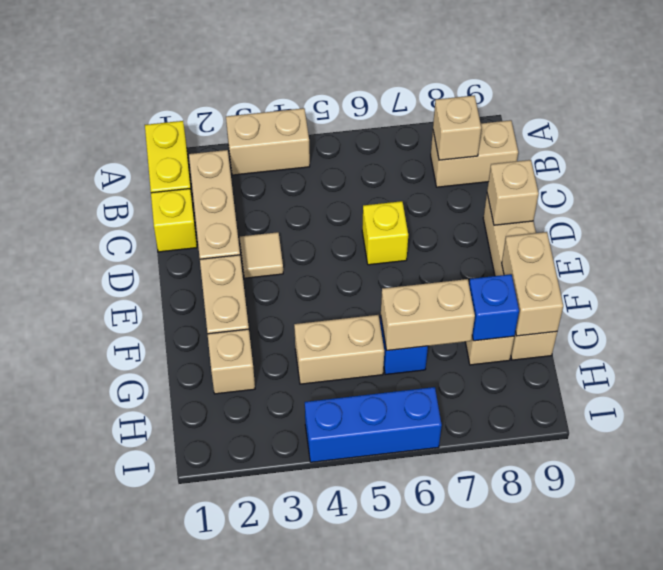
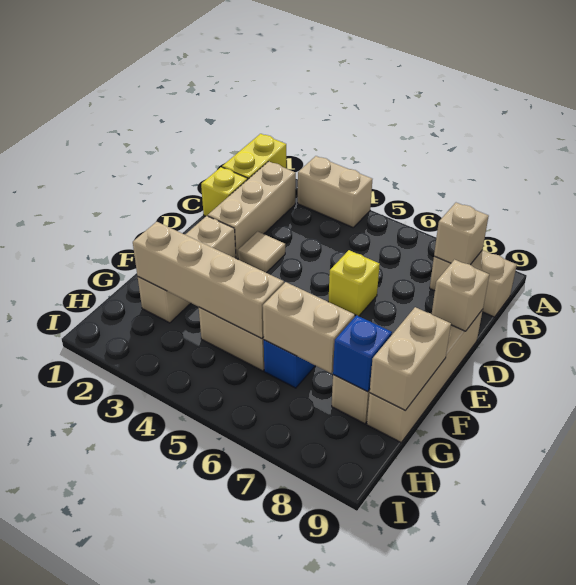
none -> tan brick G2:G5 level 2
blue brick I4:I6 level 1 -> none

